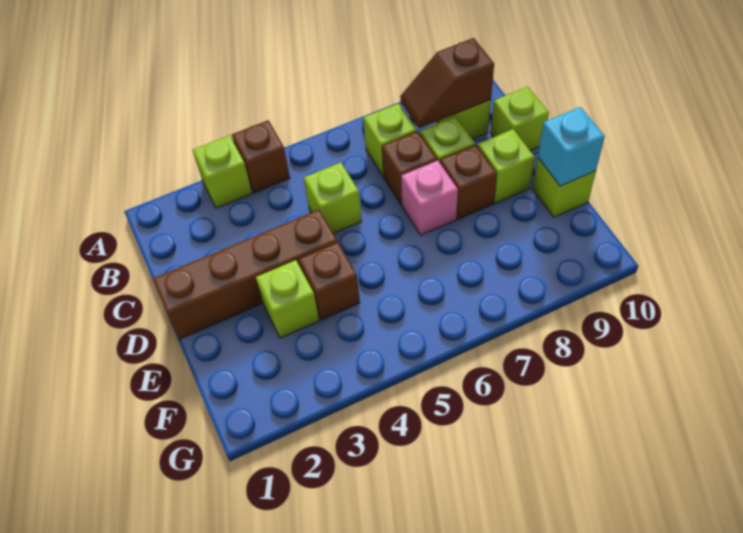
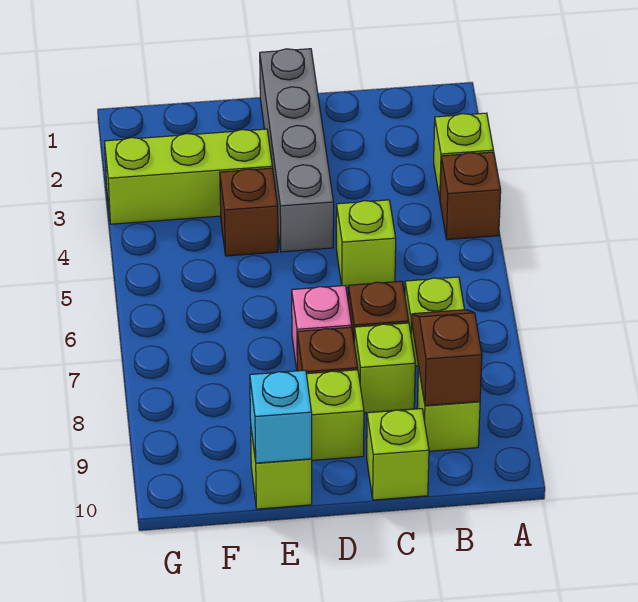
brown brick D1:D4 level 1 -> grey brick D1:D4 level 1
lime brick E3 level 1 -> lime brick E3:G3 level 1

